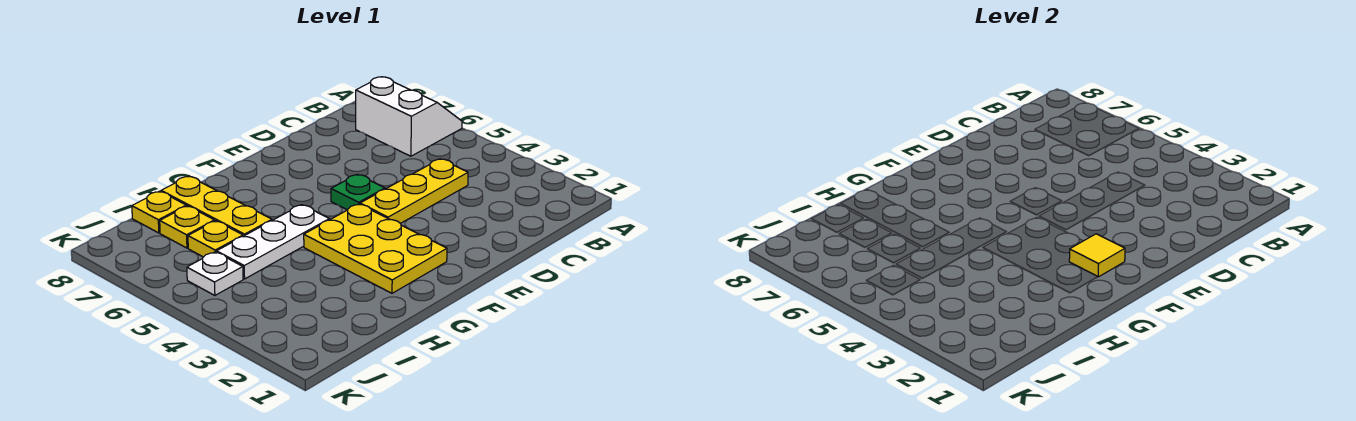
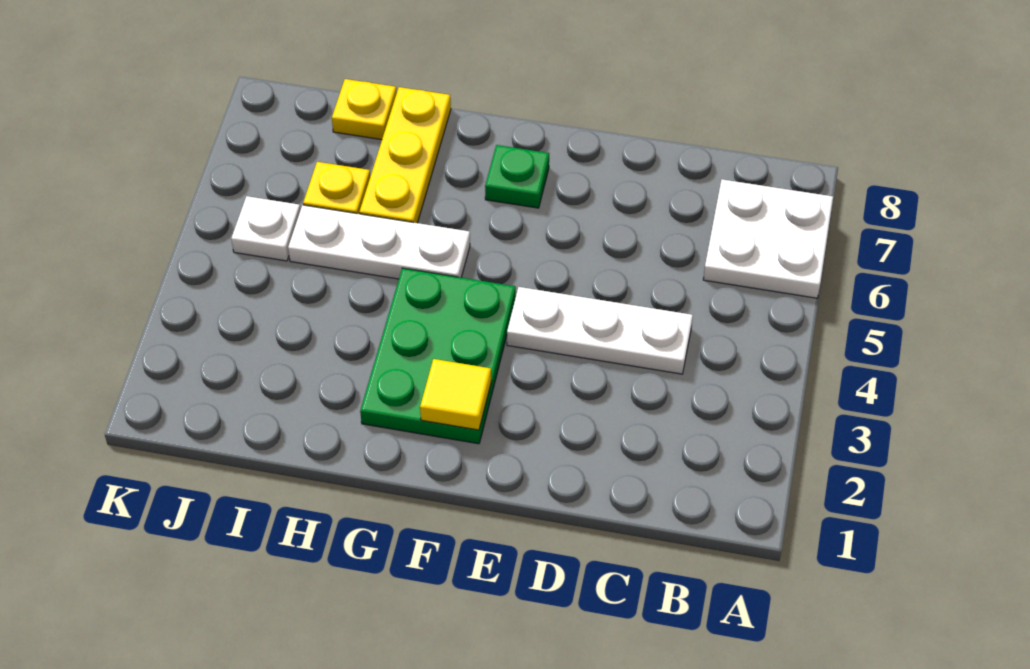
white slope A6:B7 level 1 top B -> white plate A6:B7 level 1
yellow plate C4:E4 level 1 -> white plate C4:E4 level 1
green plate E5 level 1 -> green plate F7 level 1
yellow plate F2:G4 level 1 -> green plate F2:G4 level 1
yellow plate I7 level 1 -> none

